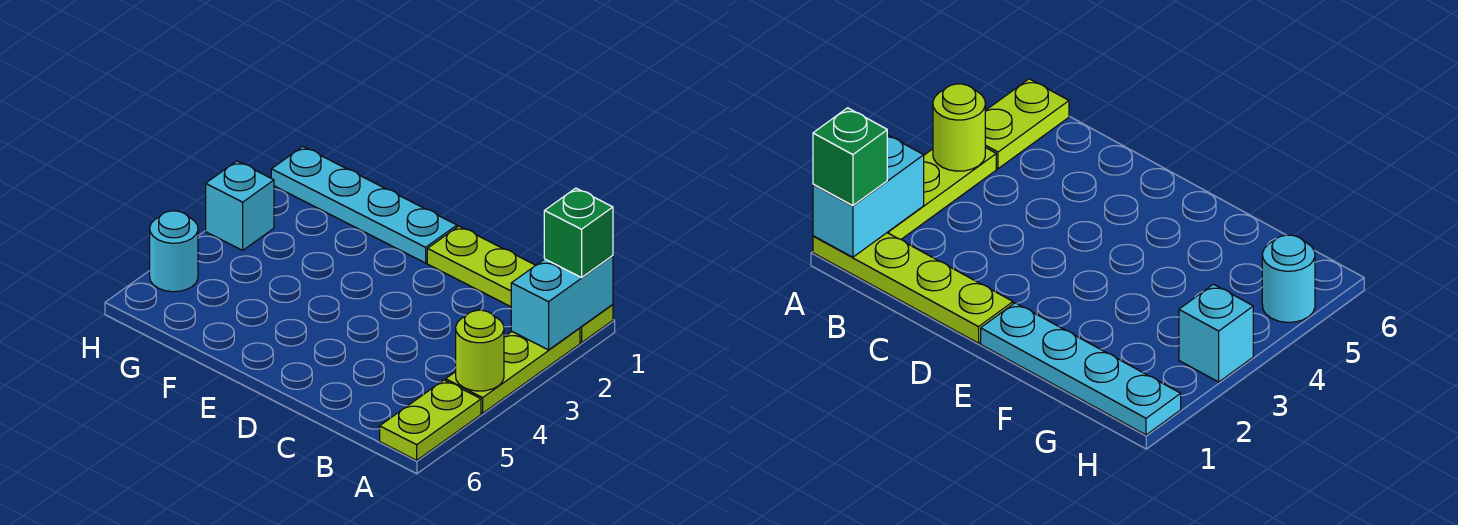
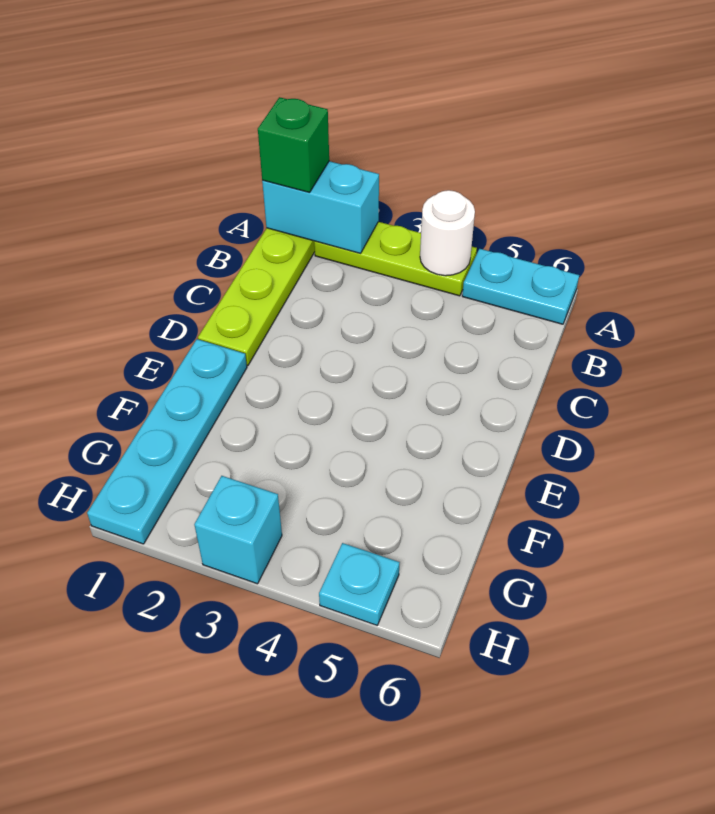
lime round brick A4 level 2 -> white round brick A4 level 2
lime plate A5:A6 level 1 -> cyan plate A5:A6 level 1
cyan round brick H5 level 1 -> cyan plate H5 level 1

